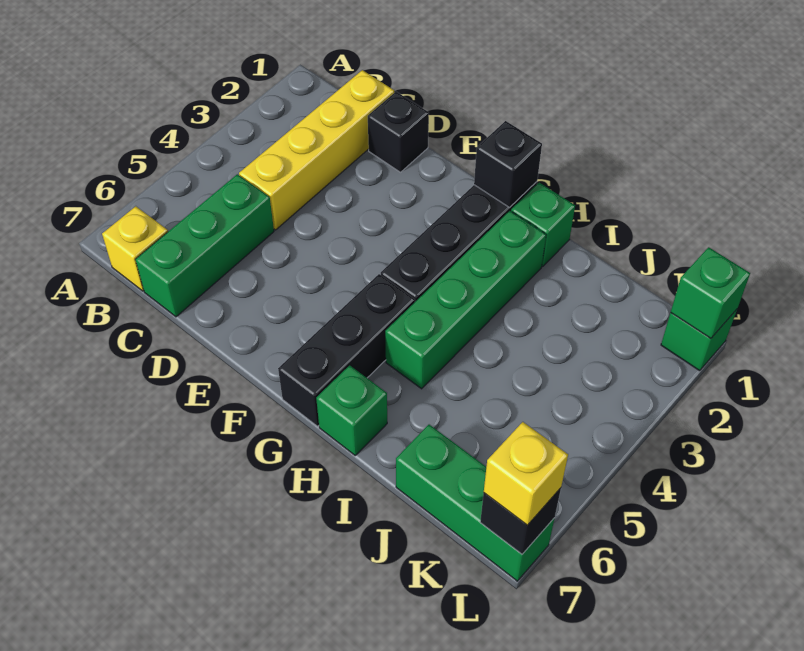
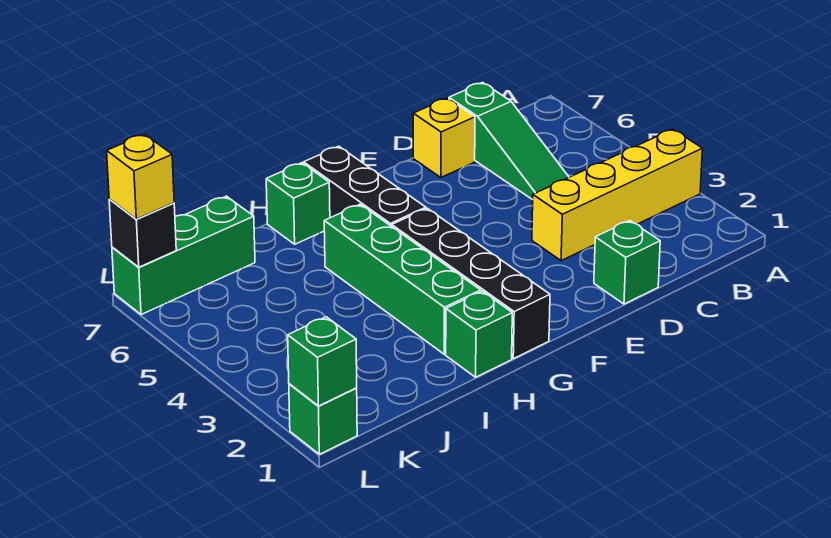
yellow brick B7 level 1 -> yellow brick D7 level 1
yellow brick C1:C4 level 1 -> yellow brick A3:D3 level 1
green brick C5:C7 level 1 -> green slope C5:C7 level 1 top 7
black brick D1 level 1 -> green brick D1 level 1
black brick G1 level 2 -> none

